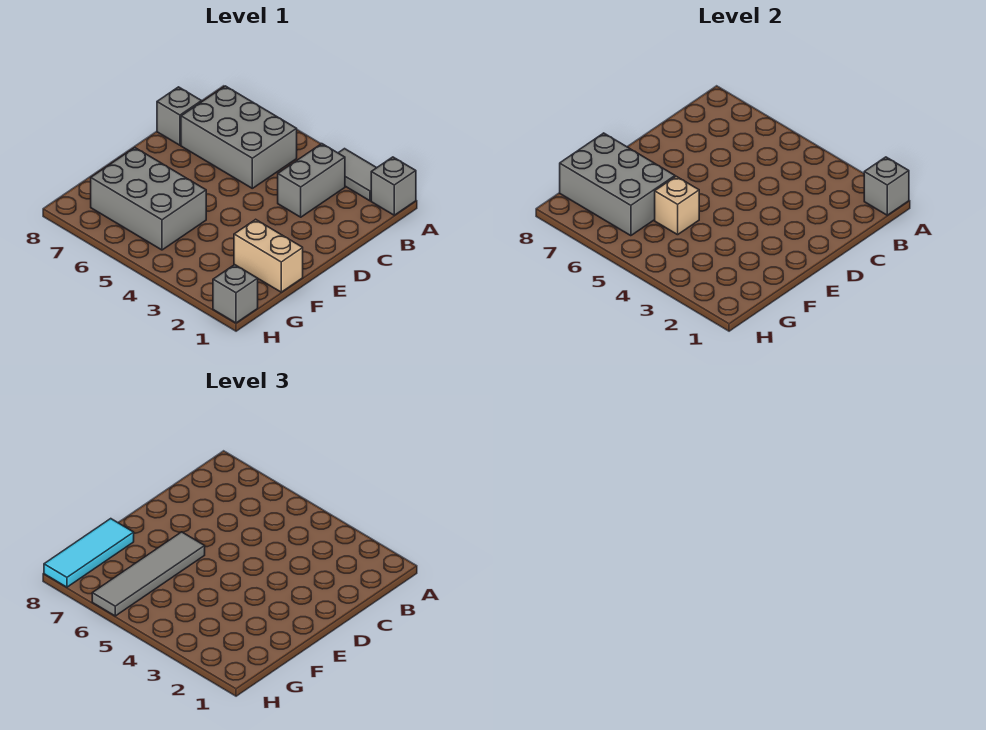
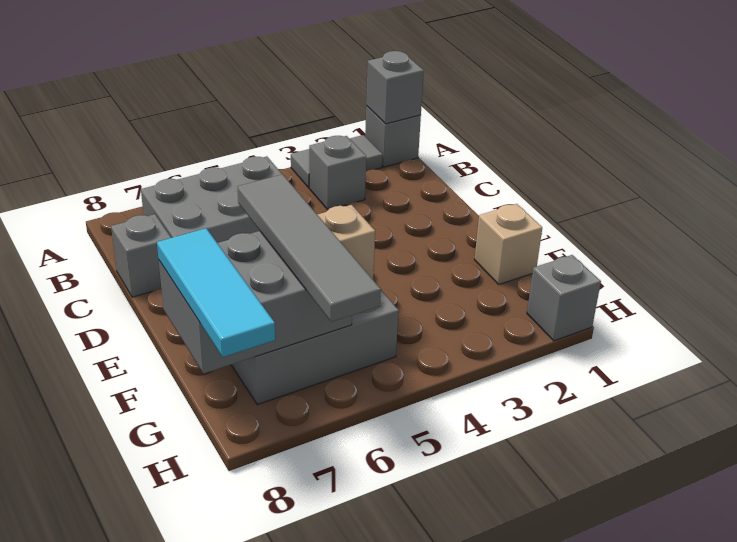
grey brick B3:C3 level 1 -> grey brick B3 level 1
tan brick F1:F2 level 1 -> tan brick F1 level 1

